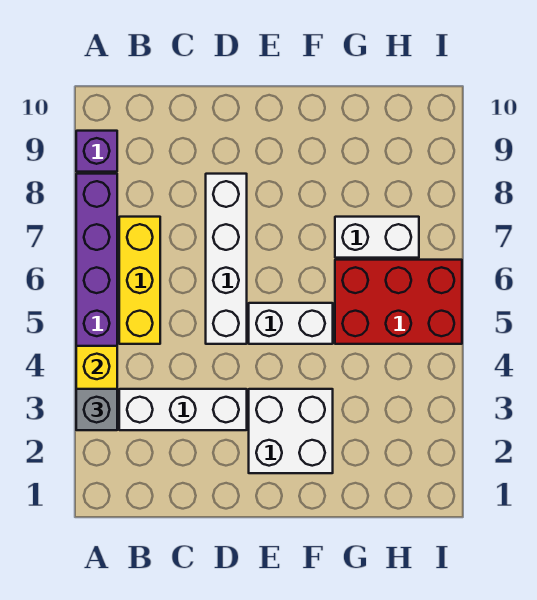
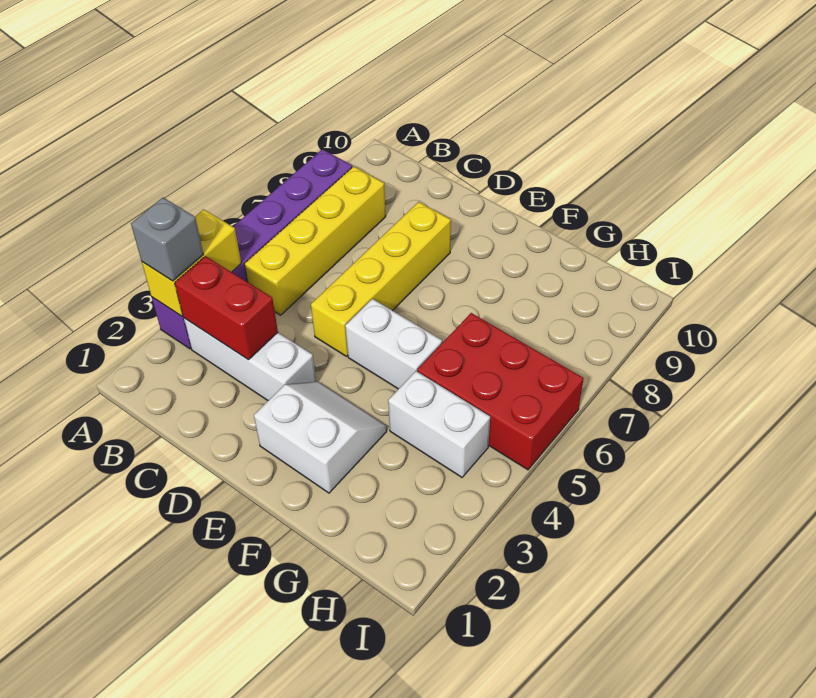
purple brick A9 level 1 -> none
none -> red brick B3:C3 level 2
yellow brick B5:B7 level 1 -> yellow brick B5:B8 level 1
white brick D5:D8 level 1 -> yellow brick D5:D8 level 1
white brick E2:F3 level 1 -> white slope E2:F3 level 1 top 2
white brick G7:H7 level 1 -> white brick G4:H4 level 1

